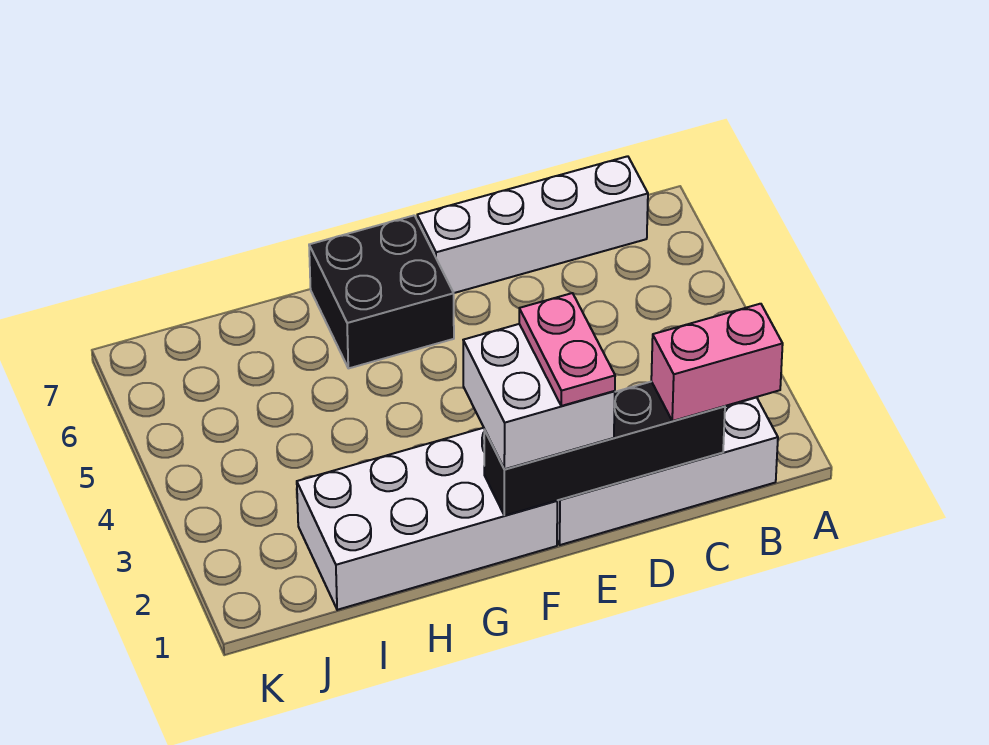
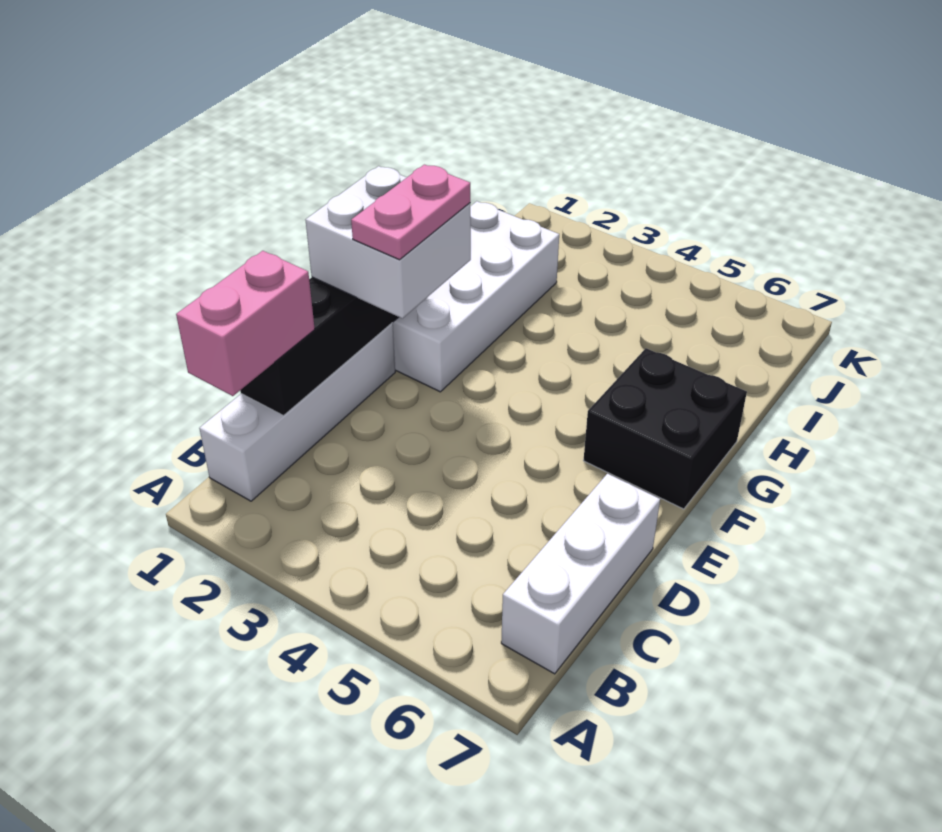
white brick B7:E7 level 1 -> white brick B7:D7 level 1
pink plate E1:E2 level 4 -> pink plate E2:F2 level 4

